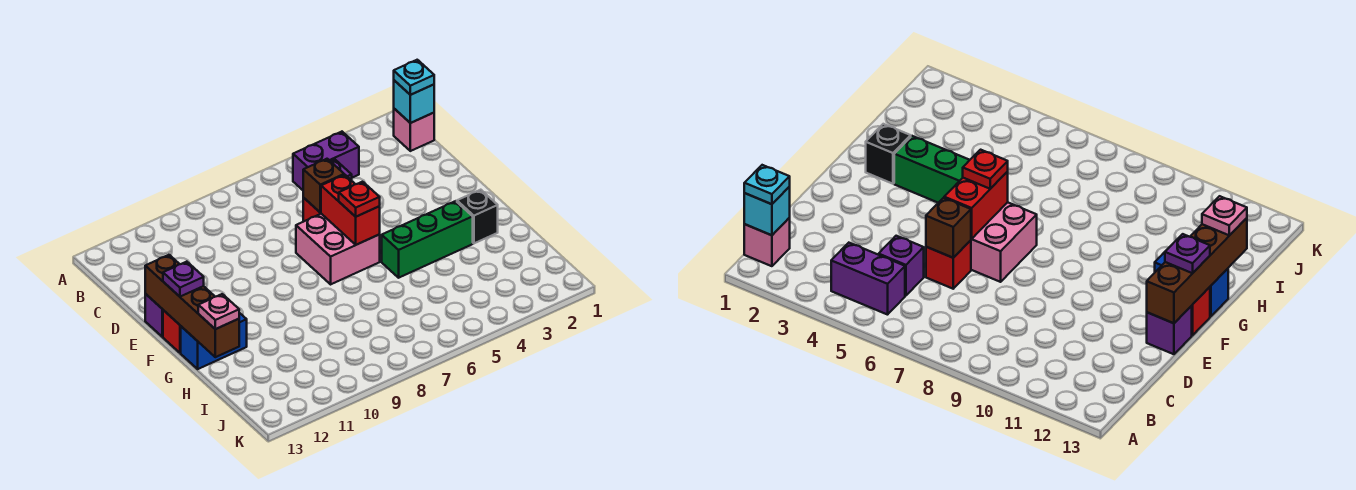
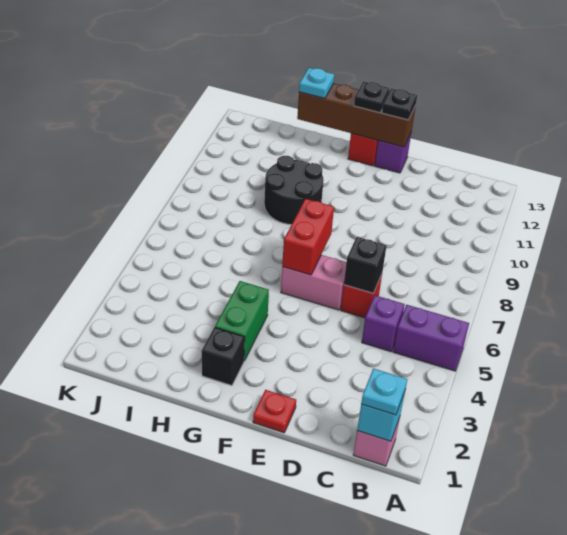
purple brick B4:B5 level 1 -> purple brick A5:B5 level 1
brown brick D6 level 2 -> black brick D6 level 2
pink brick E6:F7 level 1 -> pink brick E6:F6 level 1
red brick E6:F6 level 2 -> red brick F6:F7 level 2
none -> black plate E13 level 3
red plate F6 level 3 -> red plate E1 level 1
purple plate F13 level 3 -> black plate F13 level 3
green brick G3:G5 level 1 -> green brick G3:G4 level 1
none -> black round brick G9:H10 level 1
blue brick G12:G13 level 1 -> none
pink plate H13 level 3 -> cyan plate H13 level 3

